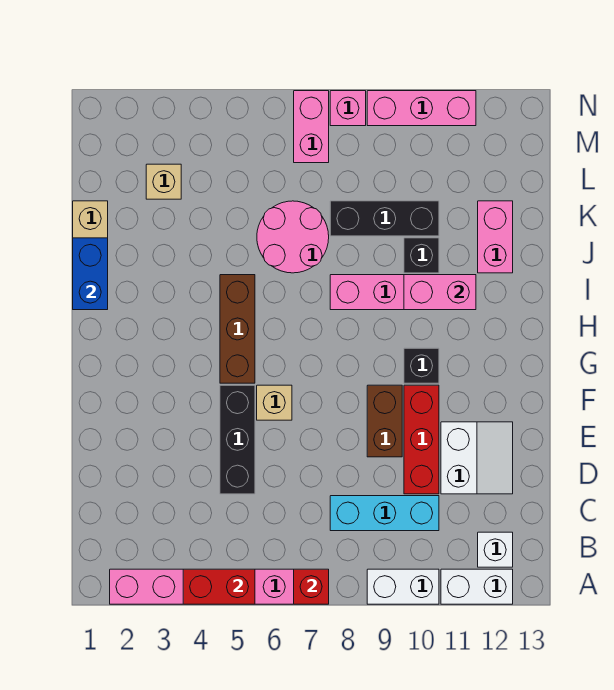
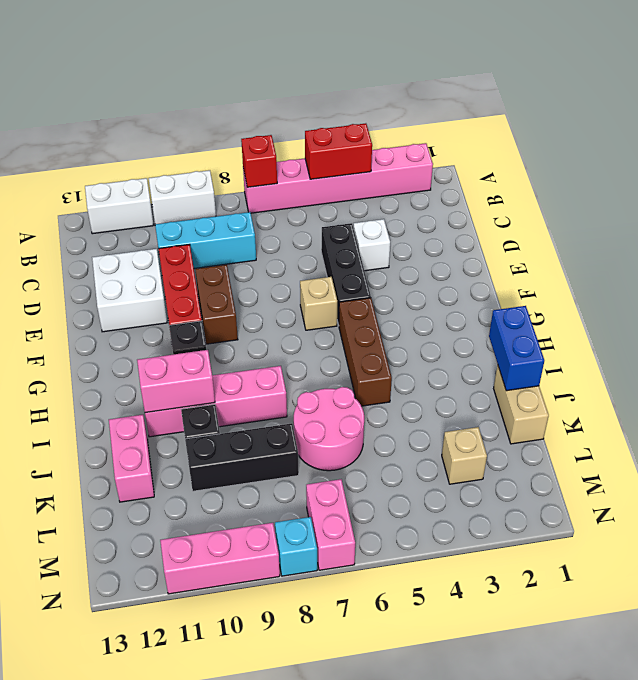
white brick B12 level 1 -> white brick D4 level 1
white slope D11:E12 level 1 top 11 -> white brick D11:E12 level 1
pink brick N8 level 1 -> cyan brick N8 level 1

